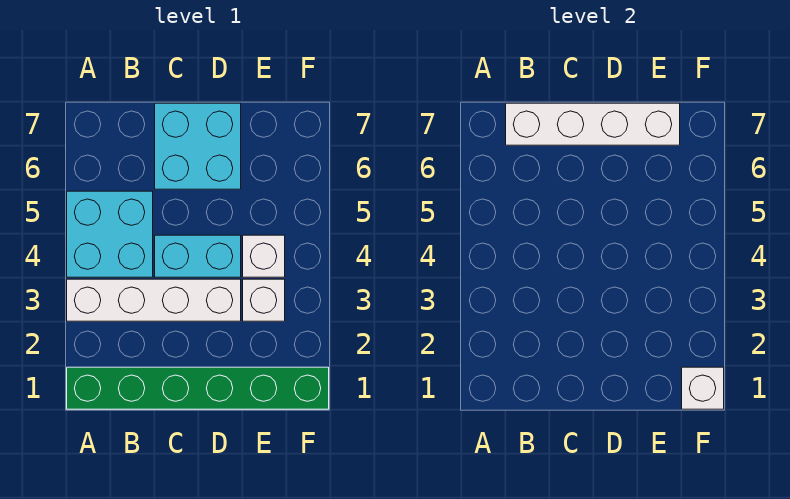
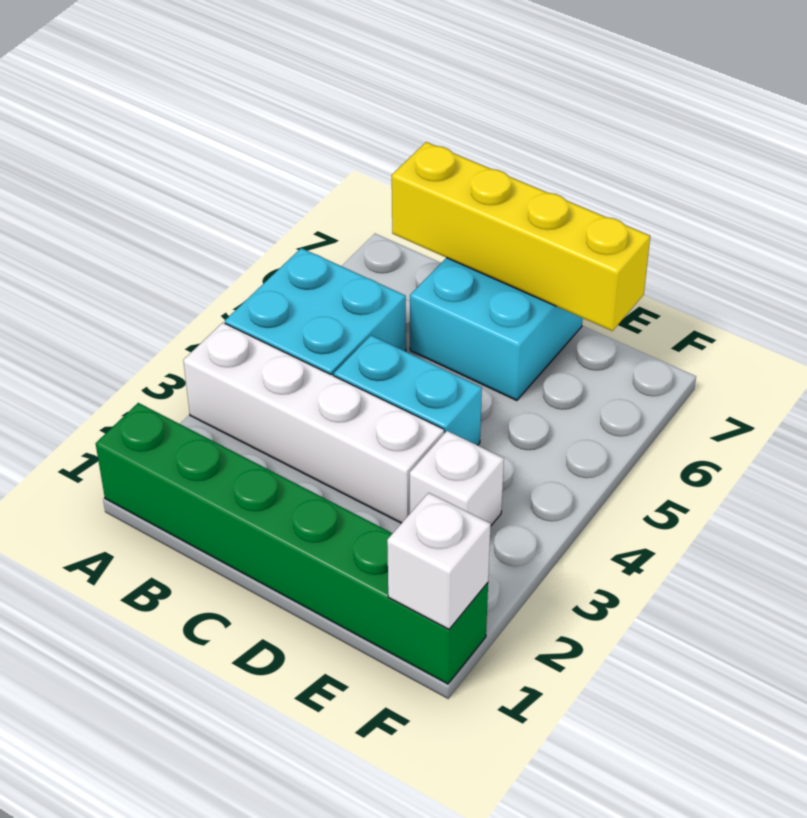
white brick B7:E7 level 2 -> yellow brick B7:E7 level 2
white brick E4 level 1 -> none

